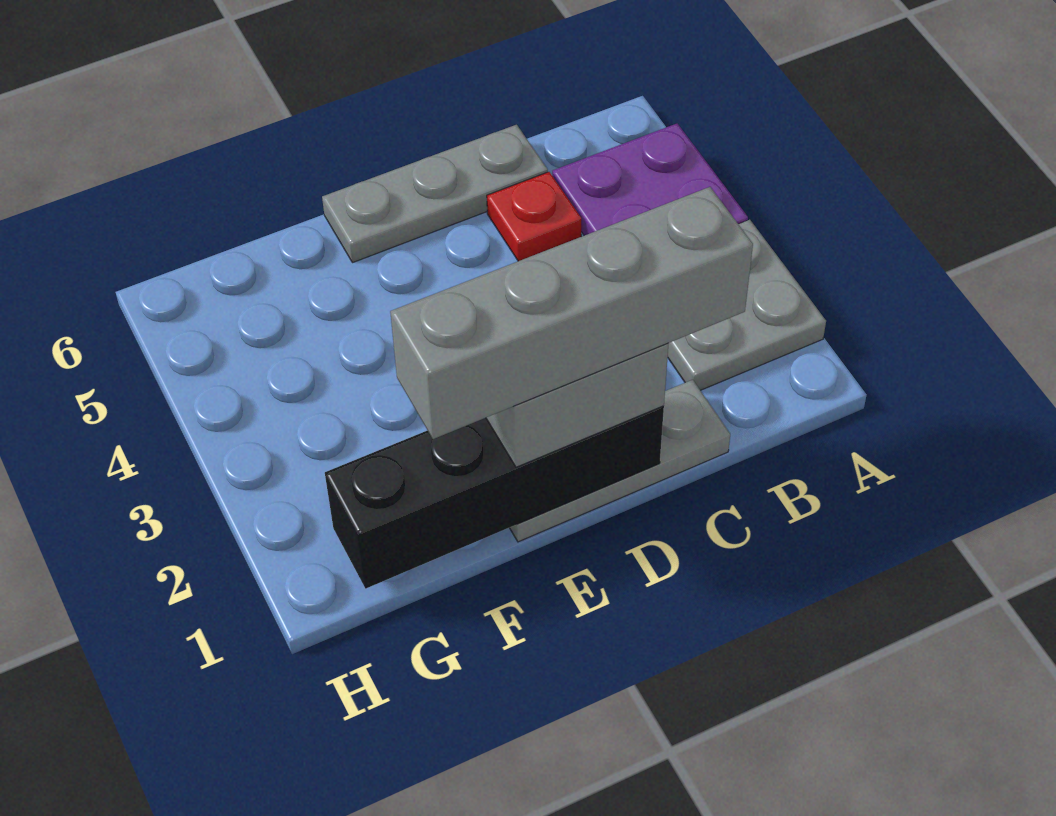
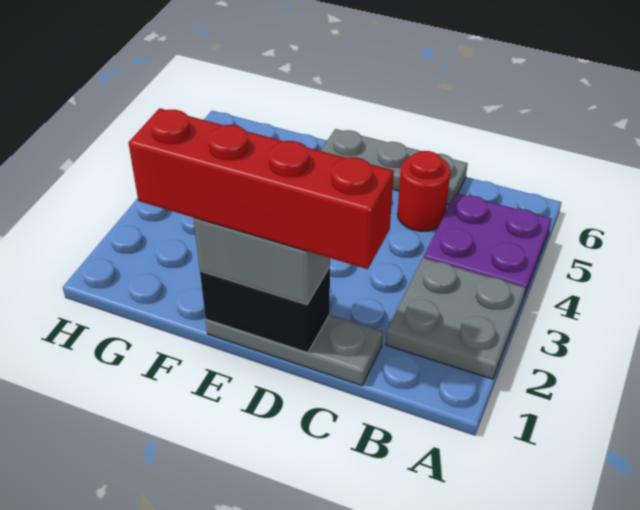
grey brick C1:F1 level 4 -> red brick C1:F1 level 4
red plate C5 level 1 -> red round brick C5 level 1
black brick D1:G1 level 2 -> black brick D1:E1 level 2

